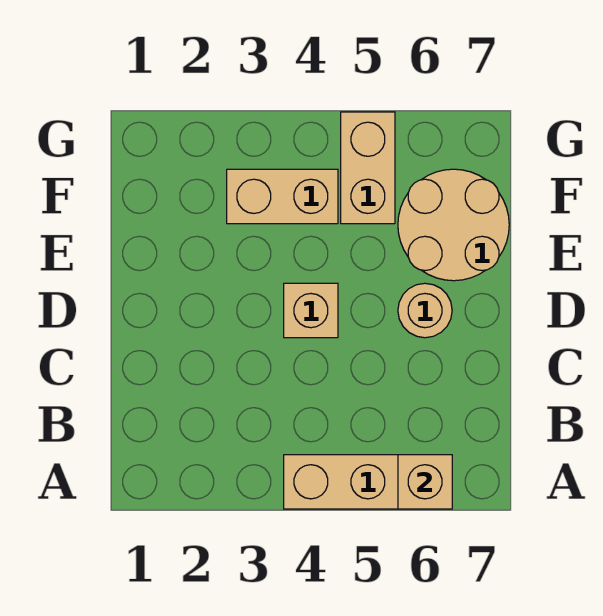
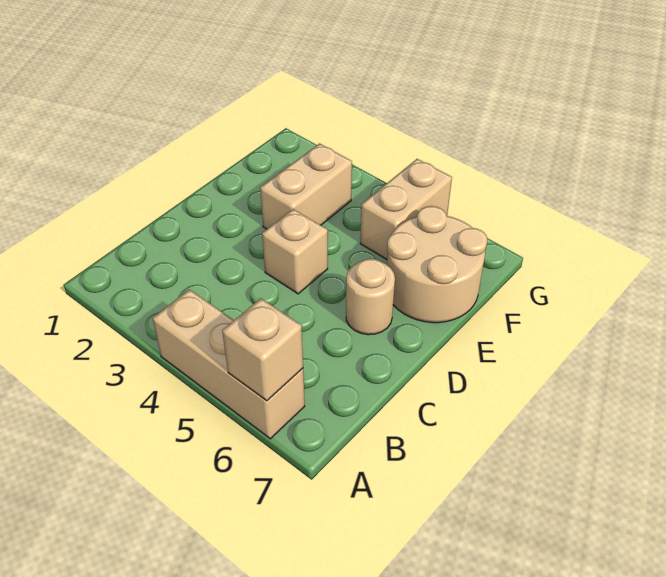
tan brick F3:F4 level 1 -> tan brick E3:F3 level 1

